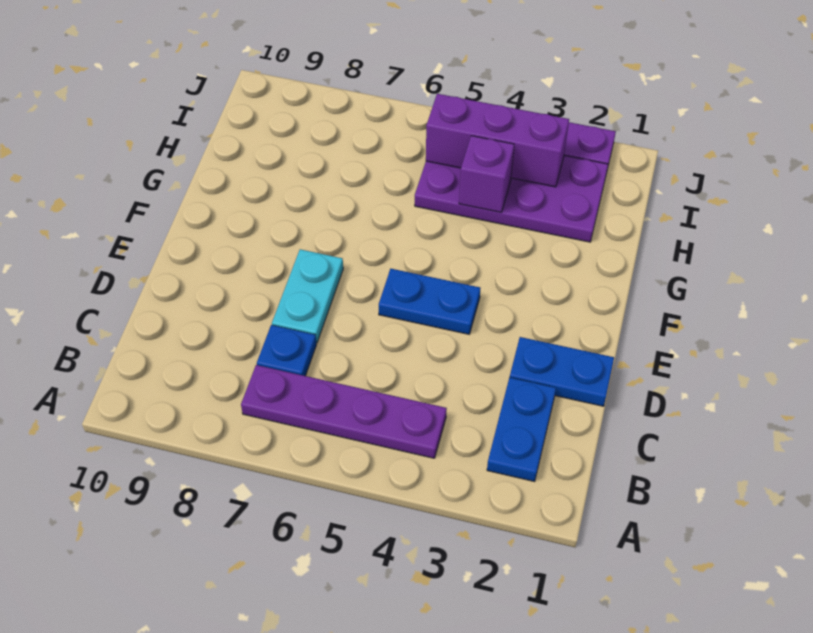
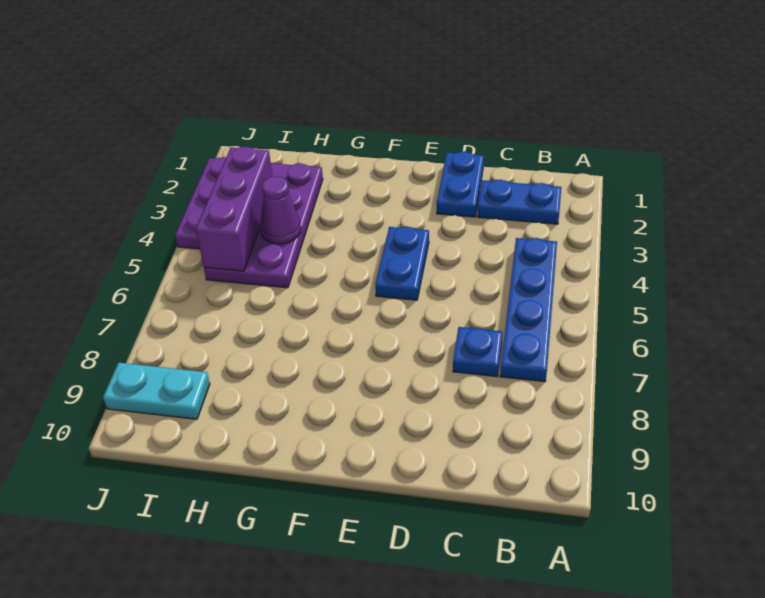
purple plate B4:B7 level 1 -> blue plate B4:B7 level 1
cyan plate D7:E7 level 1 -> cyan plate I9:J9 level 1
purple brick H4 level 2 -> purple cone H4 level 2

